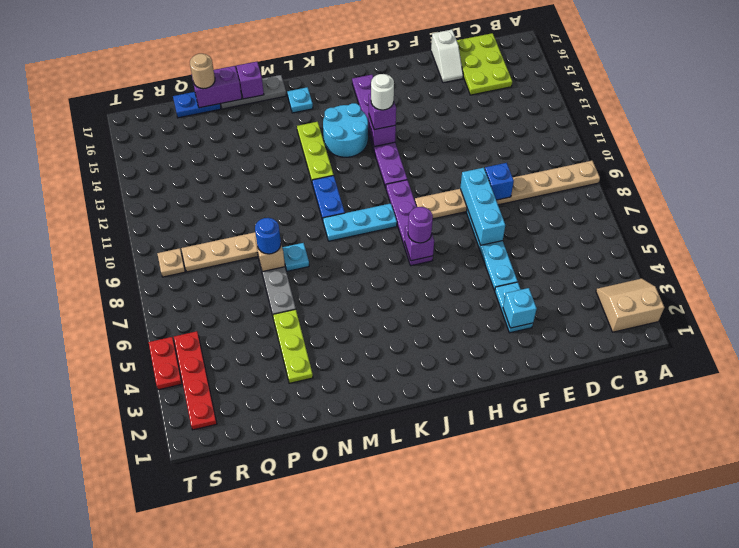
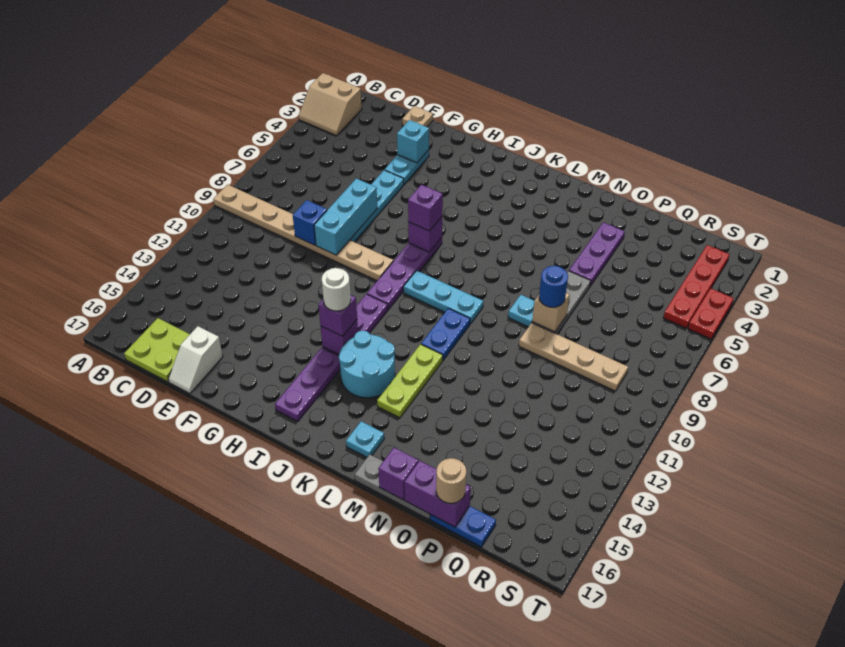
lime plate C15:D17 level 1 -> lime plate C16:D17 level 1
white slope E16:E17 level 1 top 17 -> white slope E16:E17 level 1 top 16
purple round brick I7 level 3 -> purple brick I7 level 3
lime plate O3:O5 level 1 -> purple plate O3:O5 level 1
tan plate S9 level 1 -> tan plate E1 level 1

